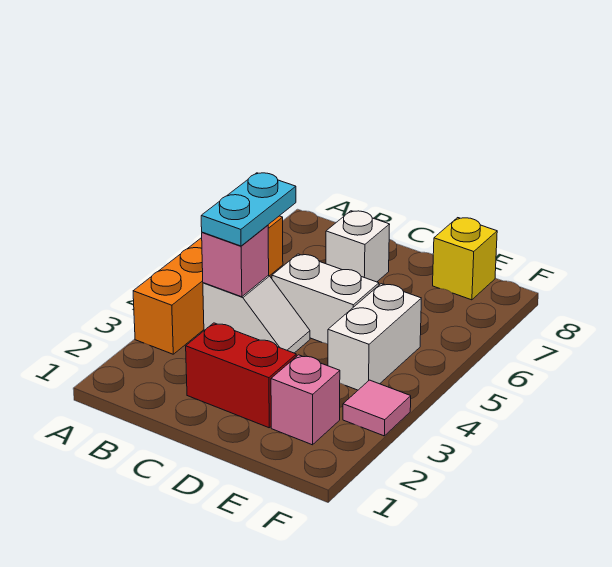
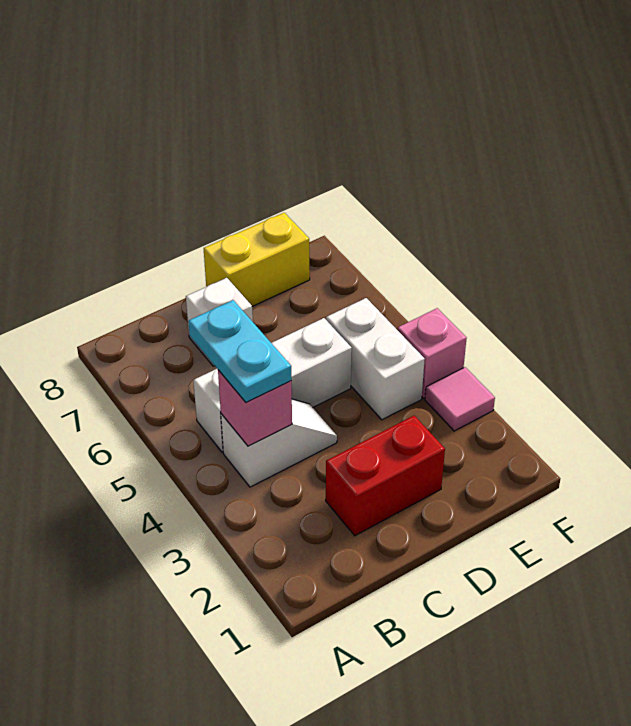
orange brick A3:A6 level 1 -> none
white brick C5:D5 level 1 -> white brick B5:D5 level 1
pink brick E2 level 1 -> pink brick F4 level 1
yellow brick E8 level 1 -> yellow brick D8:E8 level 1

